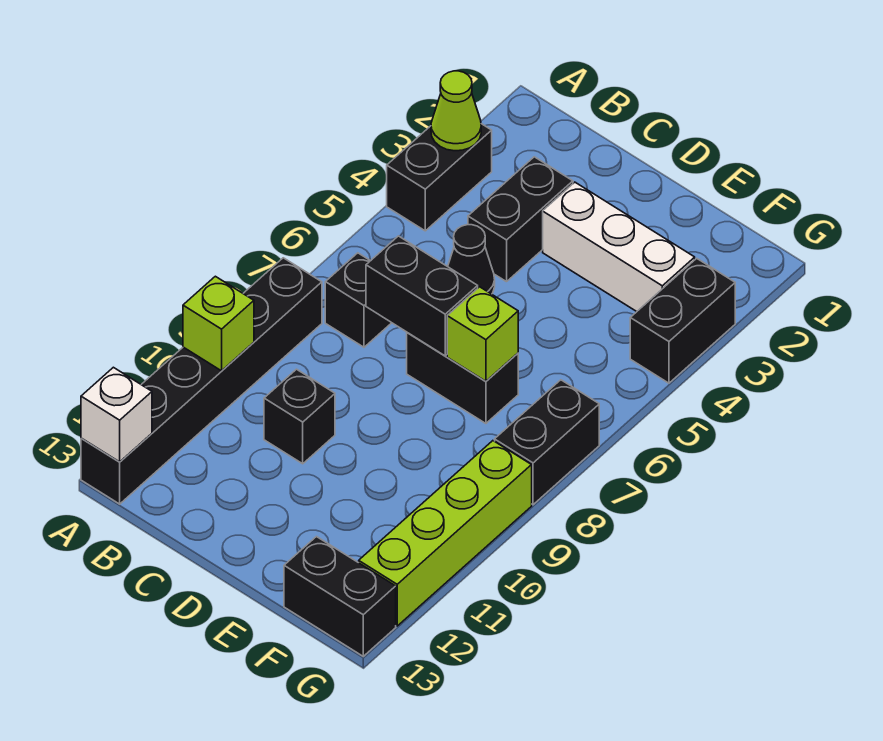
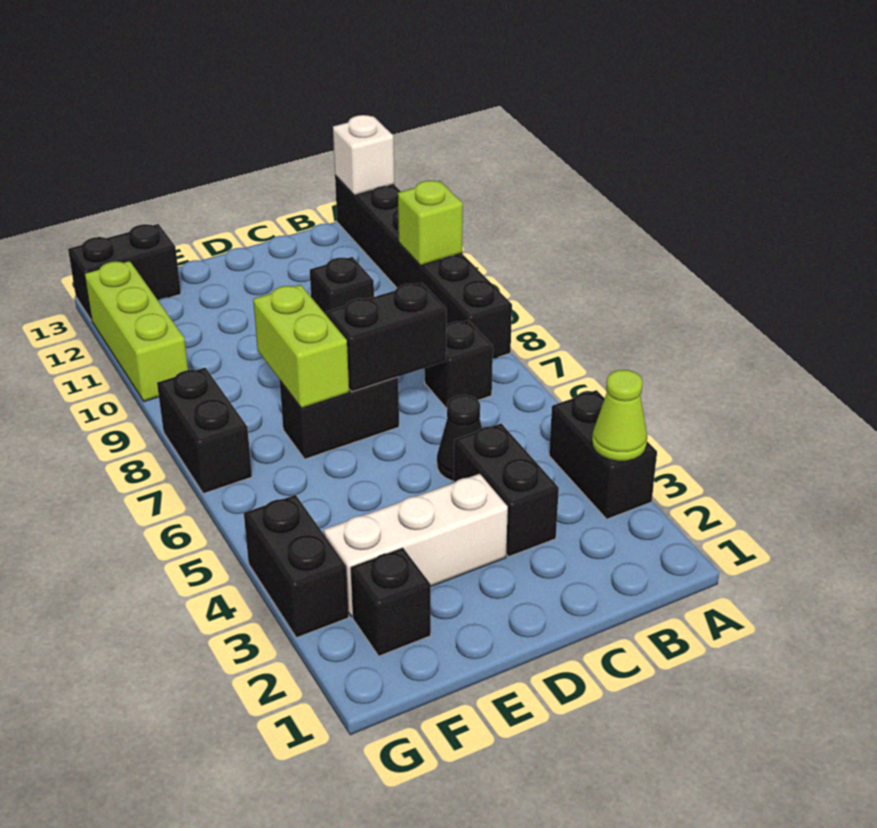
lime brick E7 level 2 -> lime brick E7:E8 level 2
none -> black brick F2 level 1
lime brick G9:G12 level 1 -> lime brick G10:G12 level 1

